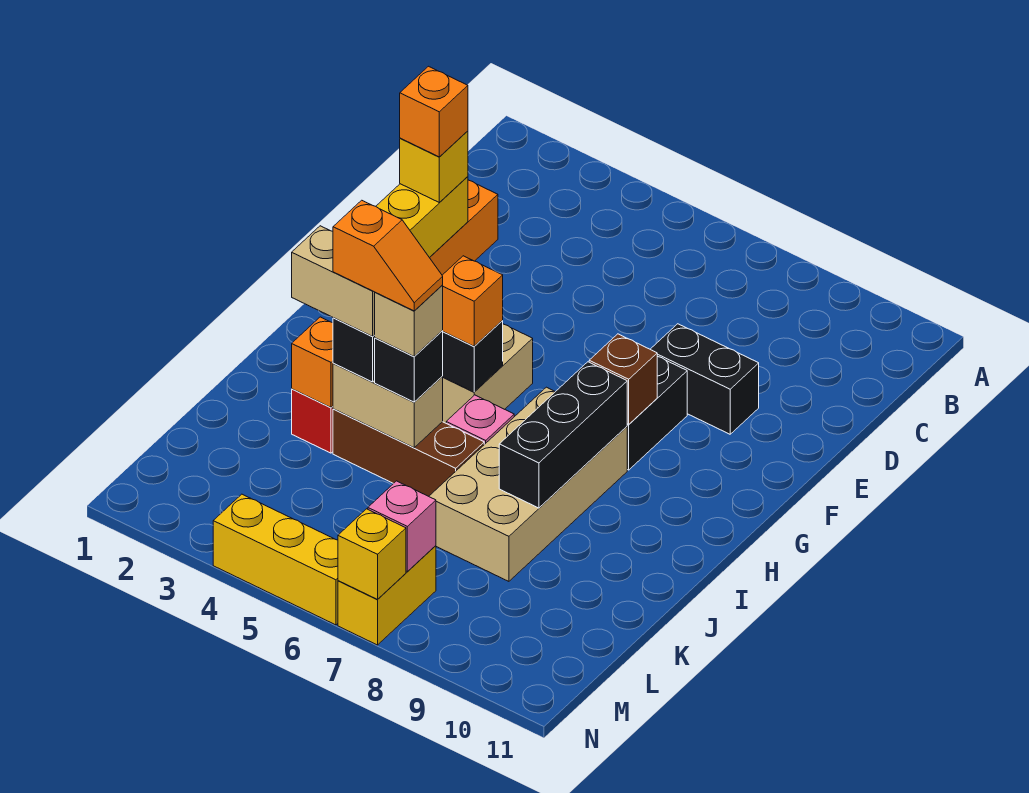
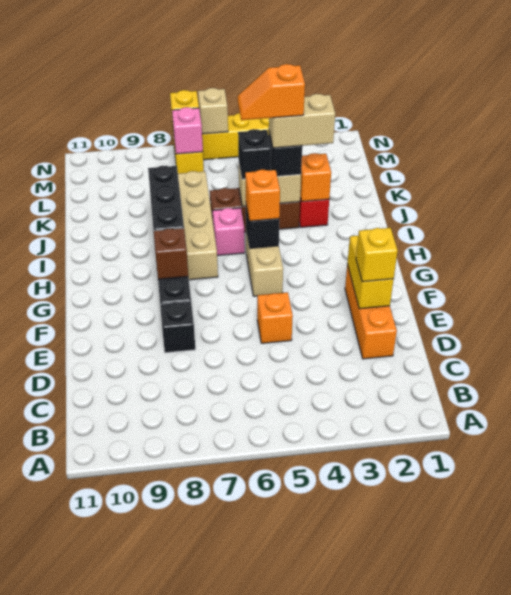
orange brick E2 level 4 -> orange brick E5 level 1
black brick E8:E9 level 1 -> black brick E8 level 1
tan brick J5 level 4 -> tan brick N6 level 2

